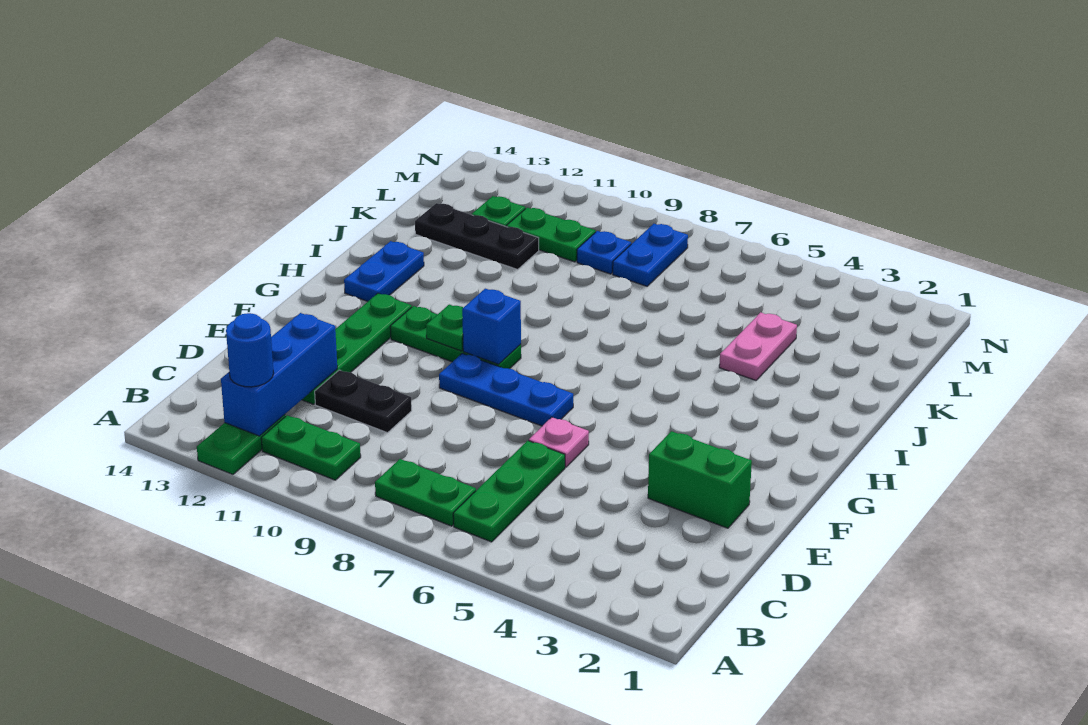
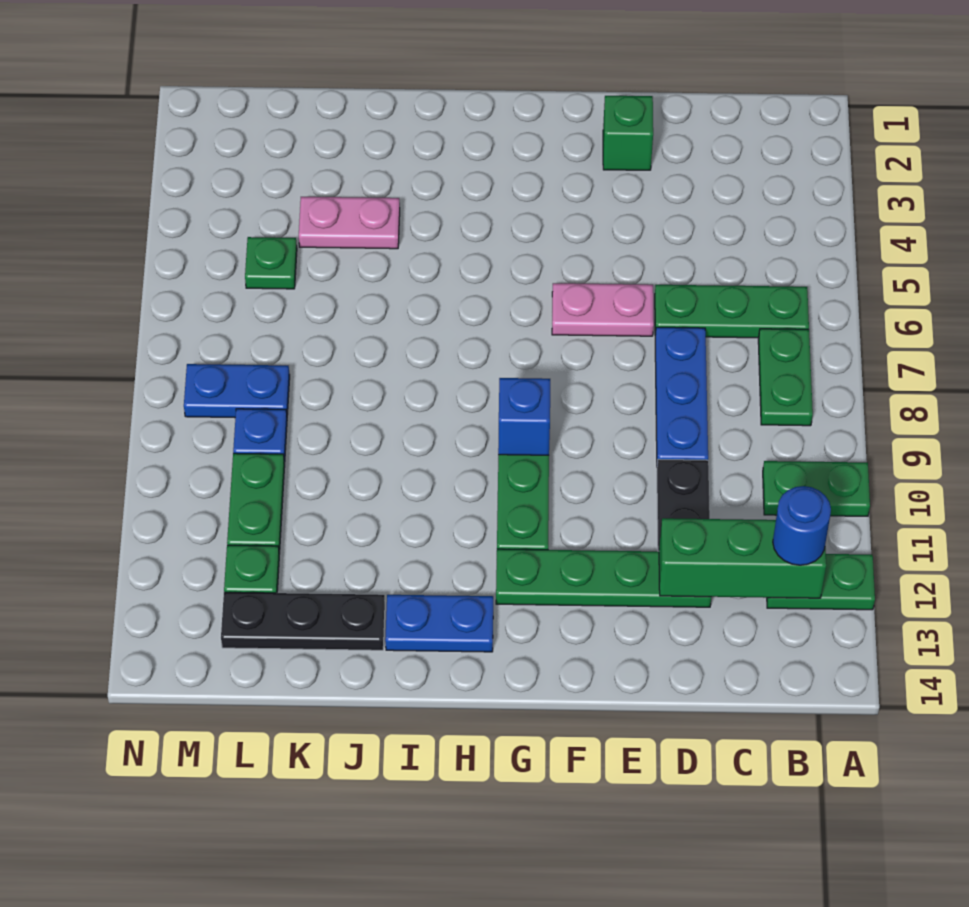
green plate B10:B11 level 1 -> green plate A10:B10 level 1
blue brick B12:D12 level 2 -> green brick B12:D12 level 2
green brick E2:E3 level 1 -> green brick E2 level 1
pink plate E6 level 1 -> pink plate E6:F6 level 1
blue plate F7:F9 level 1 -> blue plate D7:D9 level 1
green plate G10 level 2 -> green plate L5 level 1
black plate K11:K13 level 1 -> black plate J13:L13 level 1

